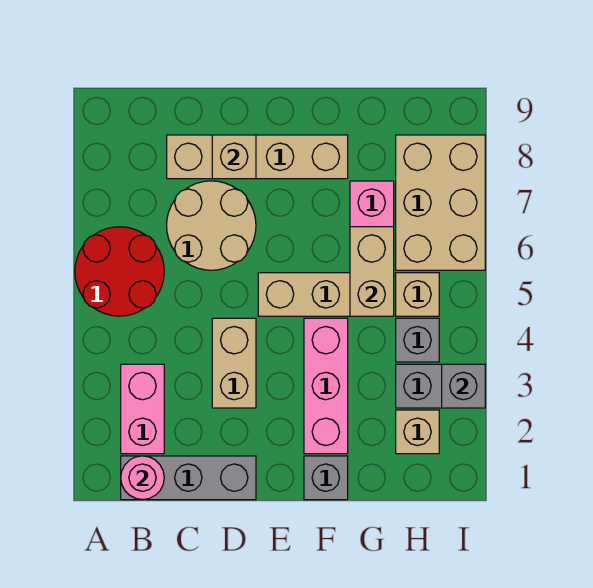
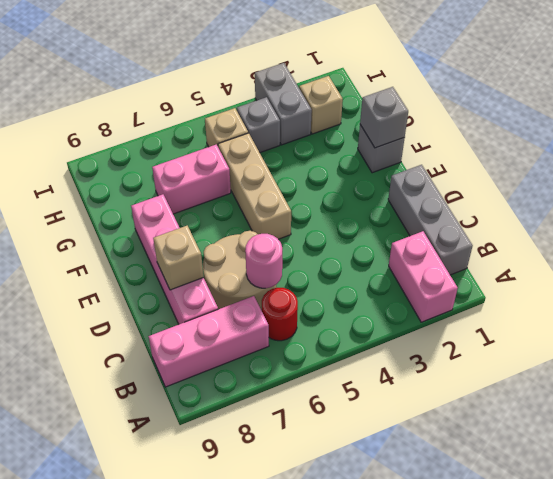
red round brick A5:B6 level 1 -> red round brick B6 level 1
pink round brick B1 level 2 -> pink round brick C6 level 2
pink brick B2:B3 level 1 -> pink brick A2:B2 level 1
tan brick C8:F8 level 1 -> pink brick C8:F8 level 1
tan brick D3:D4 level 1 -> none
pink brick F2:F4 level 1 -> pink brick B7:B9 level 1
tan brick G5:G6 level 2 -> none
tan brick H6:I8 level 1 -> none
grey brick I3 level 2 -> grey brick F1 level 2

